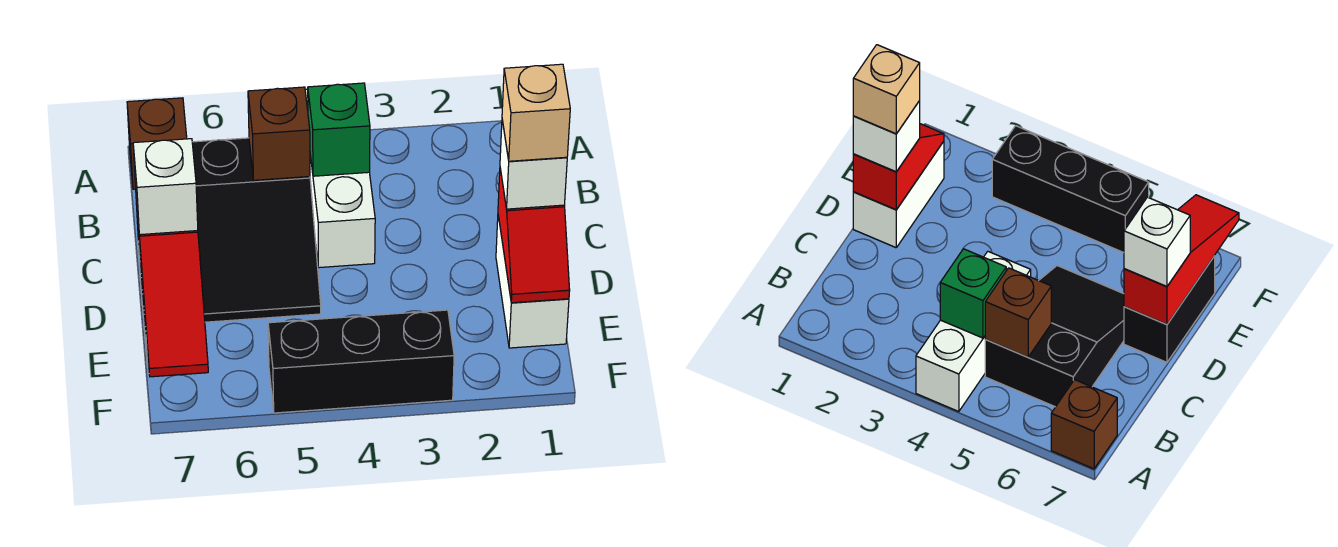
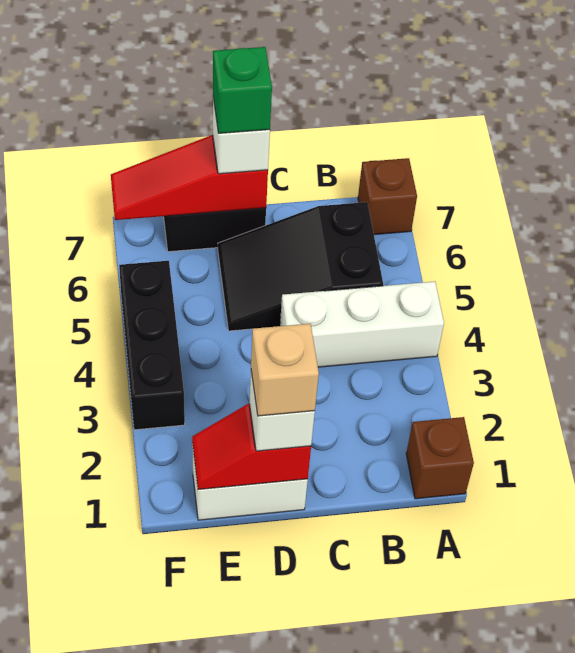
green brick B4 level 2 -> green brick D7 level 4
brown brick B5 level 2 -> brown brick A1 level 1

